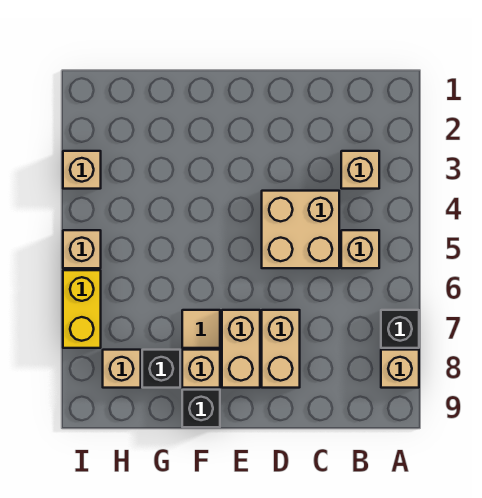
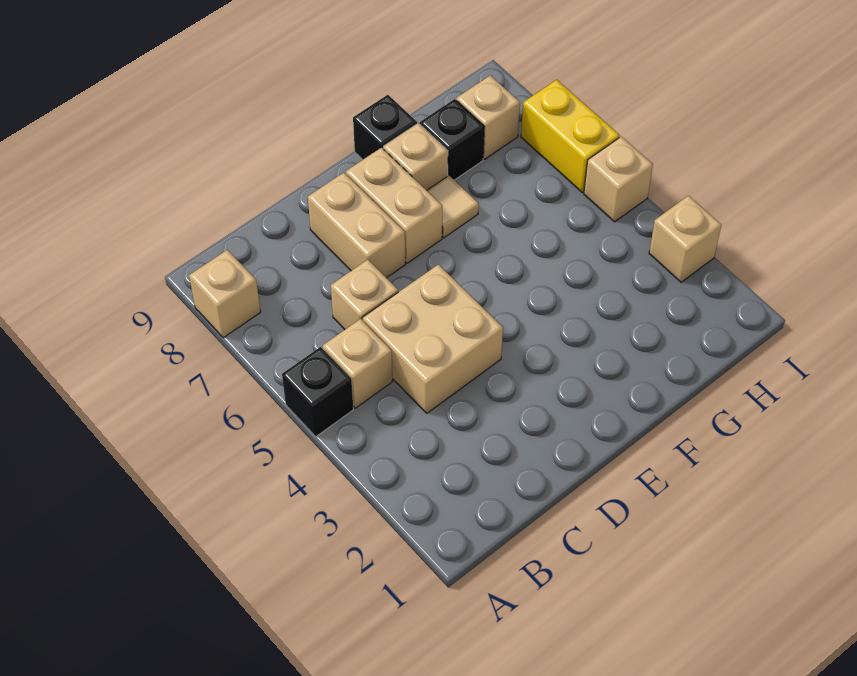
black brick A7 level 1 -> black brick A5 level 1
tan brick B3 level 1 -> tan brick C6 level 1

